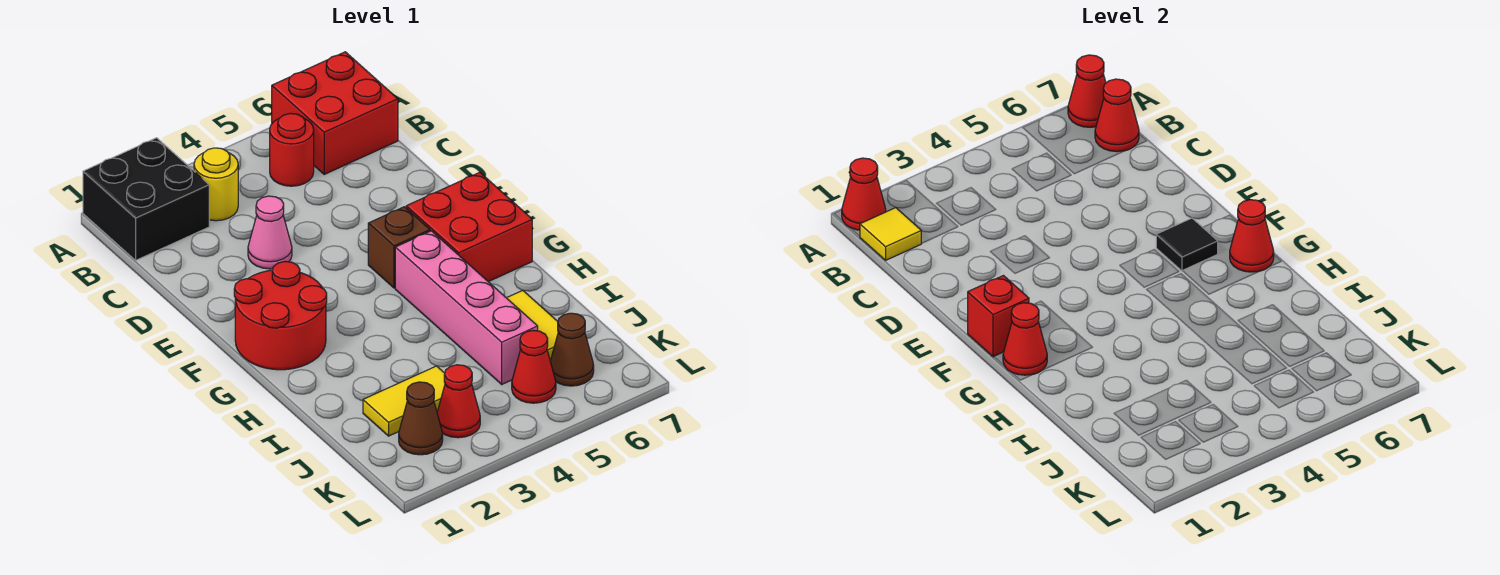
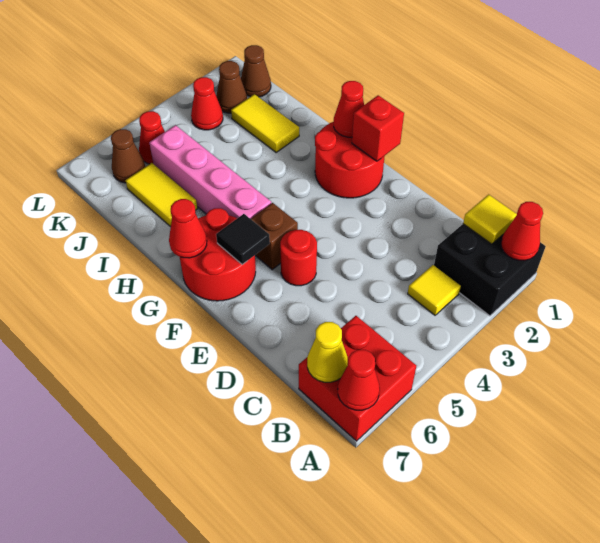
yellow round brick B3 level 1 -> yellow tile B3 level 1
red round brick B5 level 1 -> red round brick E5 level 1
red cone B7 level 2 -> yellow cone B7 level 2
pink cone D3 level 1 -> none
red brick F6:G7 level 1 -> red round brick F6:G7 level 1
yellow tile J2:J3 level 1 -> yellow tile I2:J2 level 1
none -> brown cone K1 level 1

